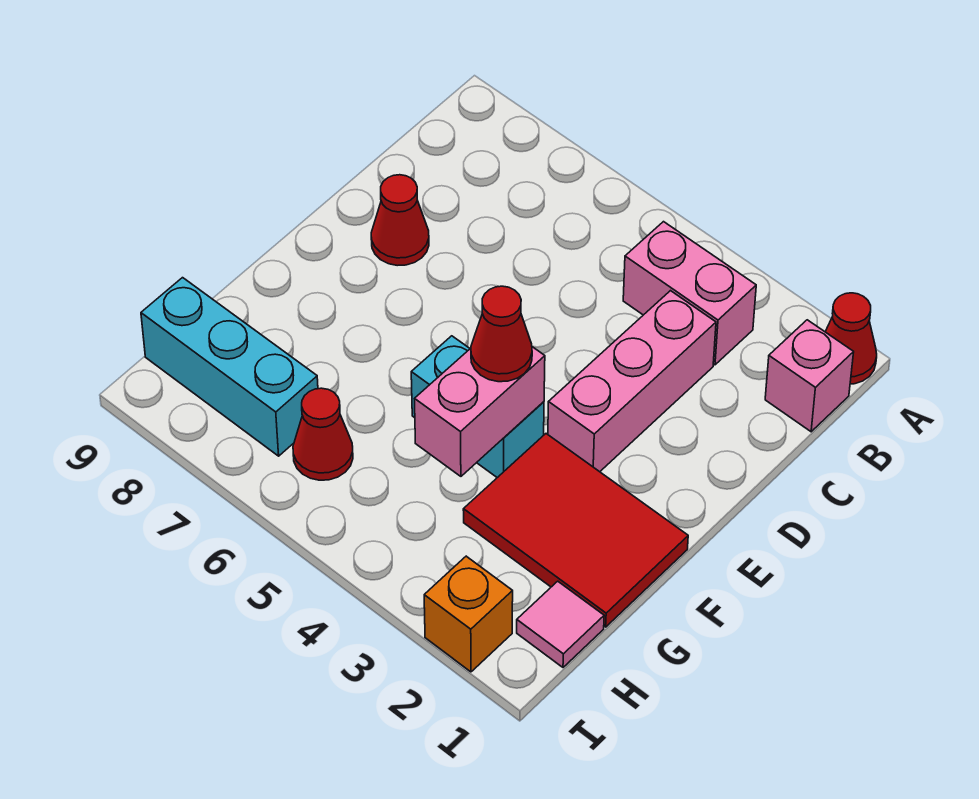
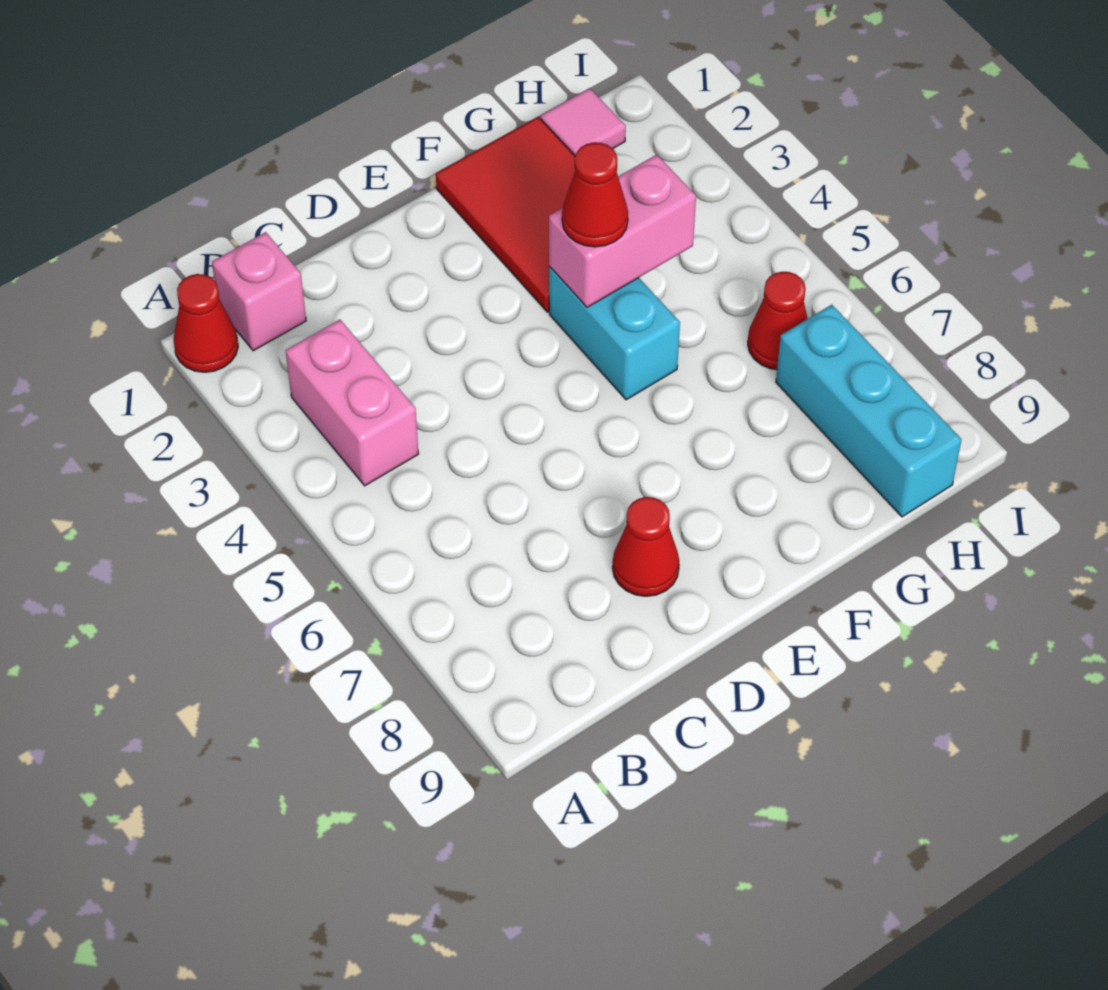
pink brick C3:E3 level 1 -> none
orange brick I2 level 1 -> none

